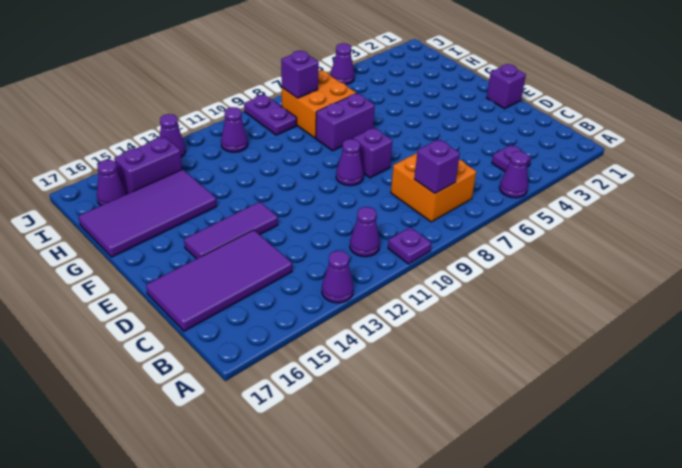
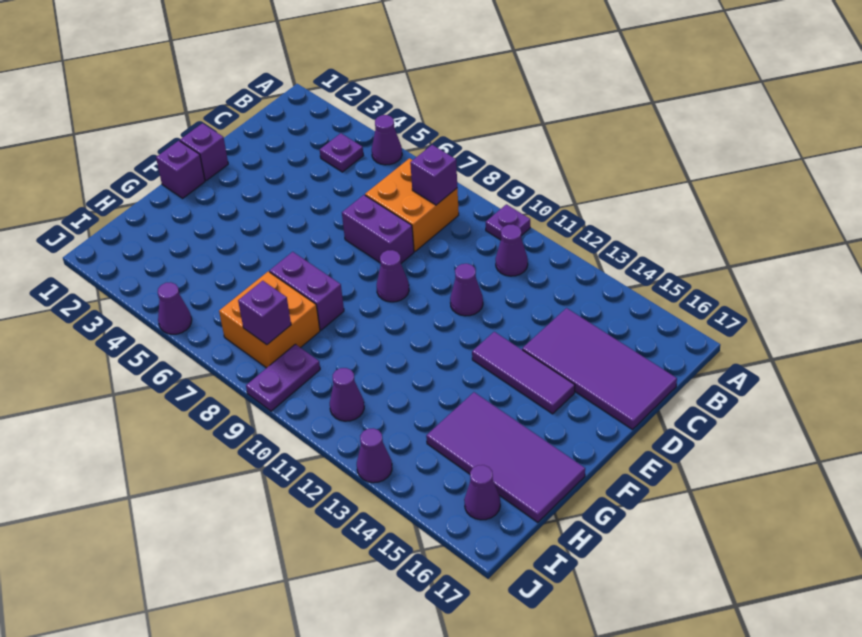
purple cone A13 level 1 -> purple cone D11 level 1
purple brick E8 level 1 -> purple brick F1 level 1
purple brick I14:I15 level 1 -> purple brick D7:D8 level 1

